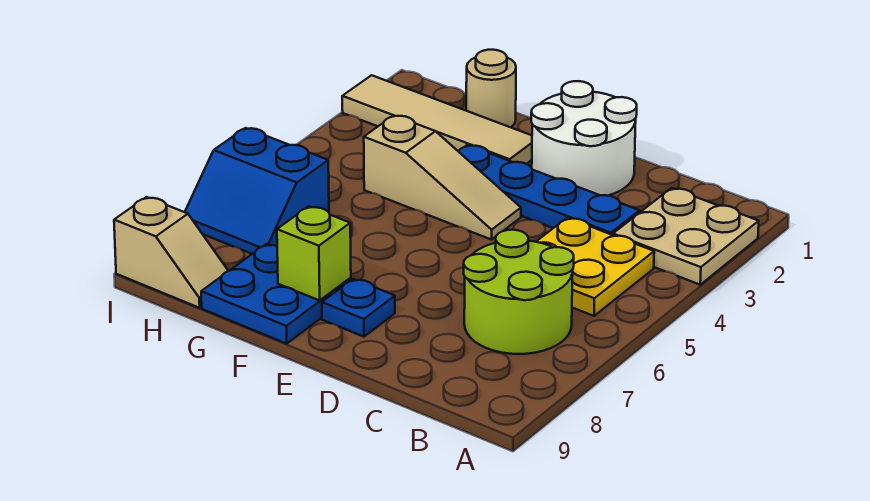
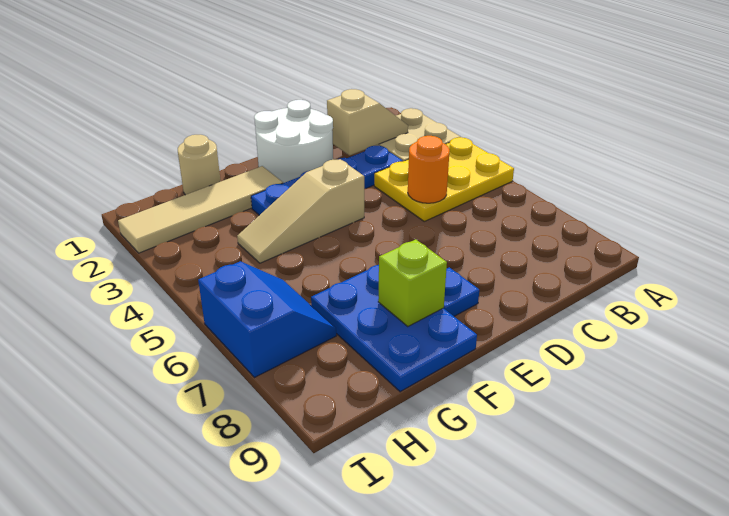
yellow plate B4:C5 level 1 -> yellow plate A4:C5 level 1
lime round brick B6:C7 level 1 -> none
none -> orange round brick C5 level 2
tan slope E4:G4 level 1 top G -> tan slope E4:G4 level 1 top E
blue plate F8:G9 level 1 -> blue plate F7:G9 level 1
blue slope H6:I7 level 1 top 6 -> blue slope H6:I7 level 1 top I
tan slope H9:I9 level 1 top I -> tan slope B2:C2 level 2 top C

